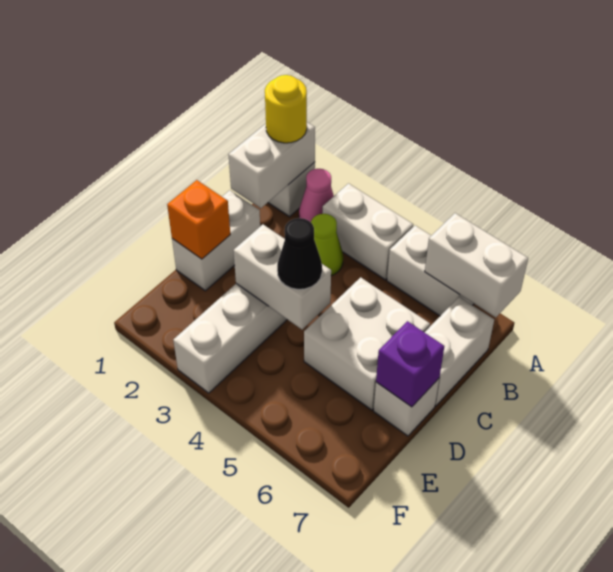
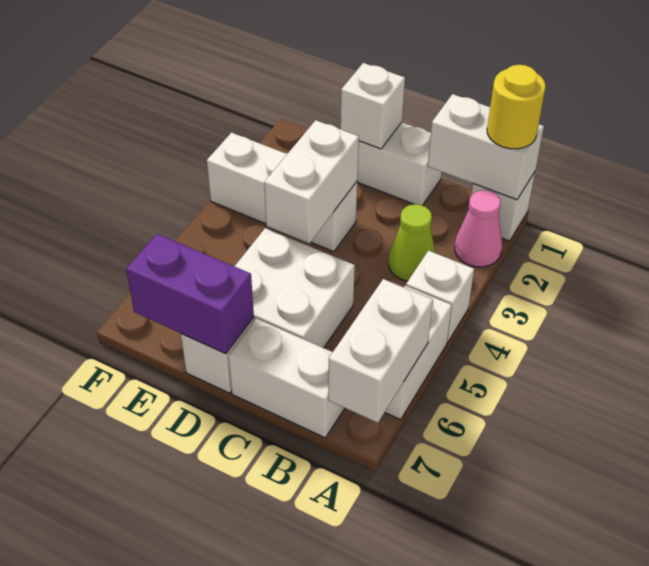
white brick A3:A4 level 1 -> white brick A4 level 1
orange brick D1 level 2 -> white brick D1 level 2
black cone D4 level 3 -> none
purple brick D7 level 2 -> purple brick D7:E7 level 2

